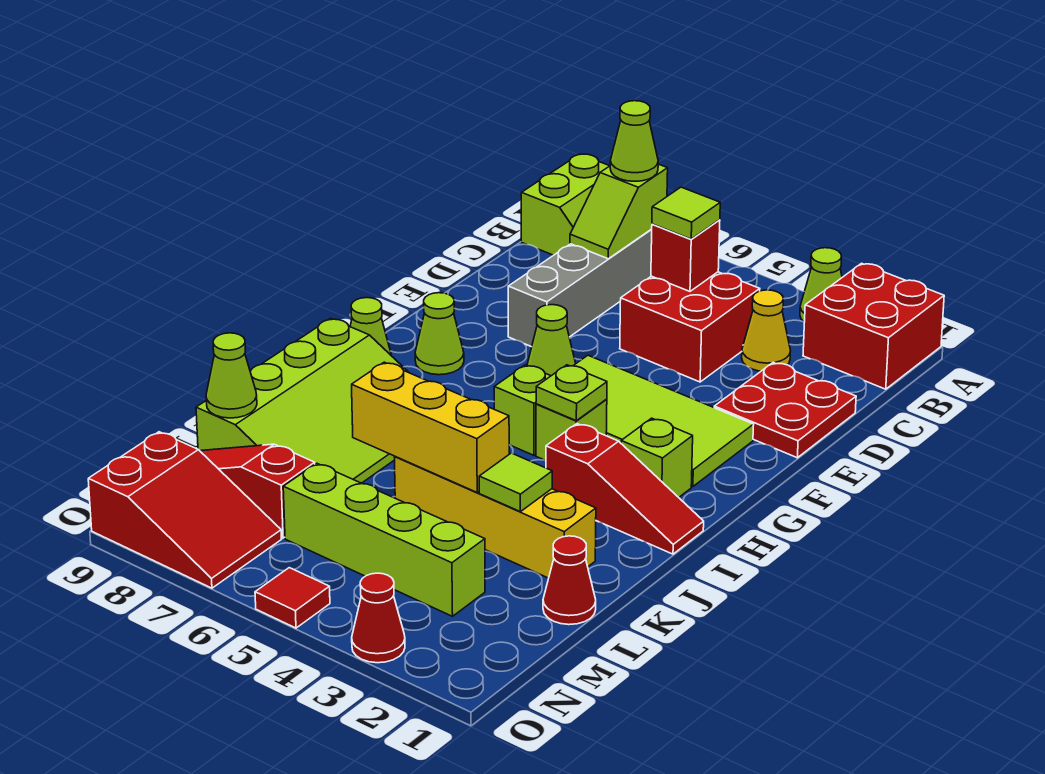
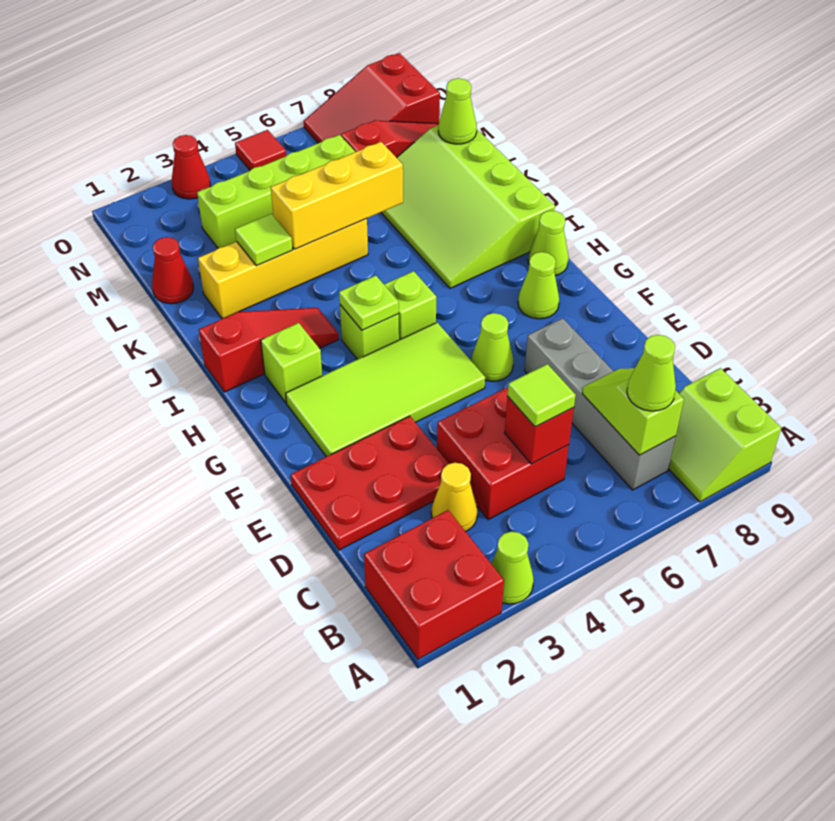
red plate D1:E2 level 1 -> red plate D1:E3 level 1
red slope I1:I3 level 1 top 3 -> red slope I1:I3 level 1 top 1

